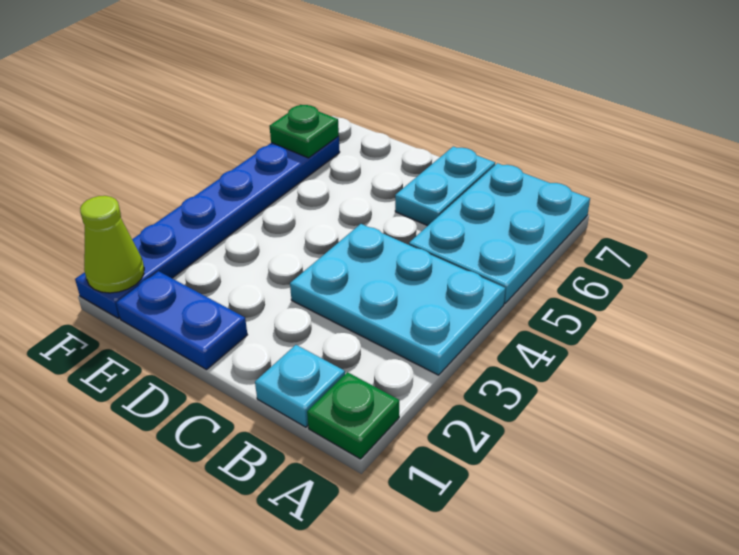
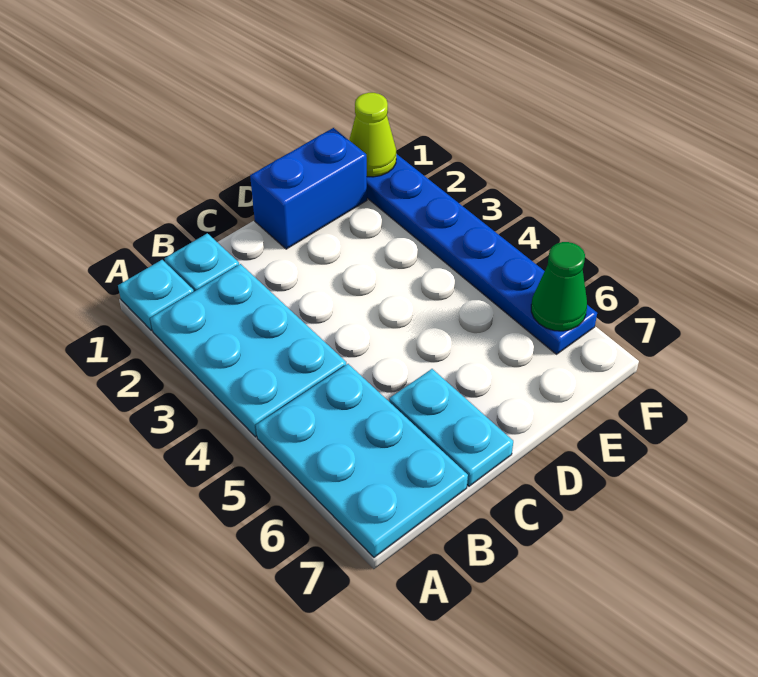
green plate A1 level 1 -> cyan plate A1 level 1
cyan plate A3:C4 level 1 -> cyan plate A2:B4 level 1
blue plate D1:E1 level 1 -> blue brick D1:E1 level 1
green plate F6 level 2 -> green cone F6 level 2

